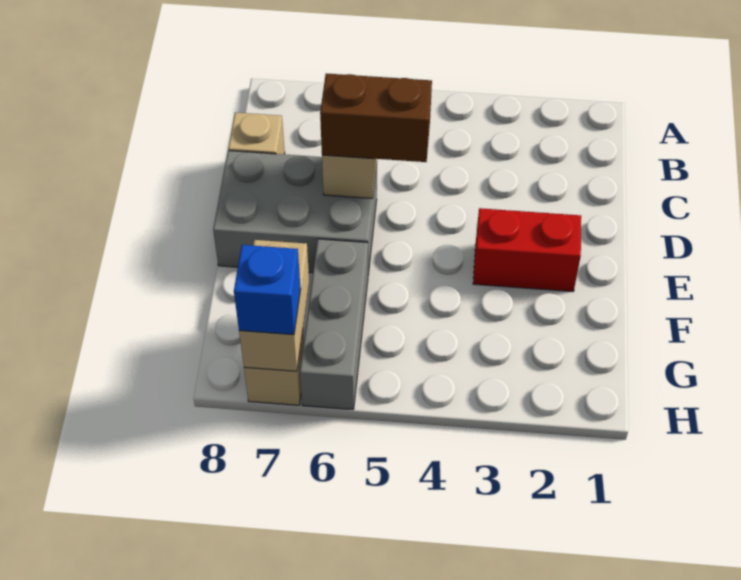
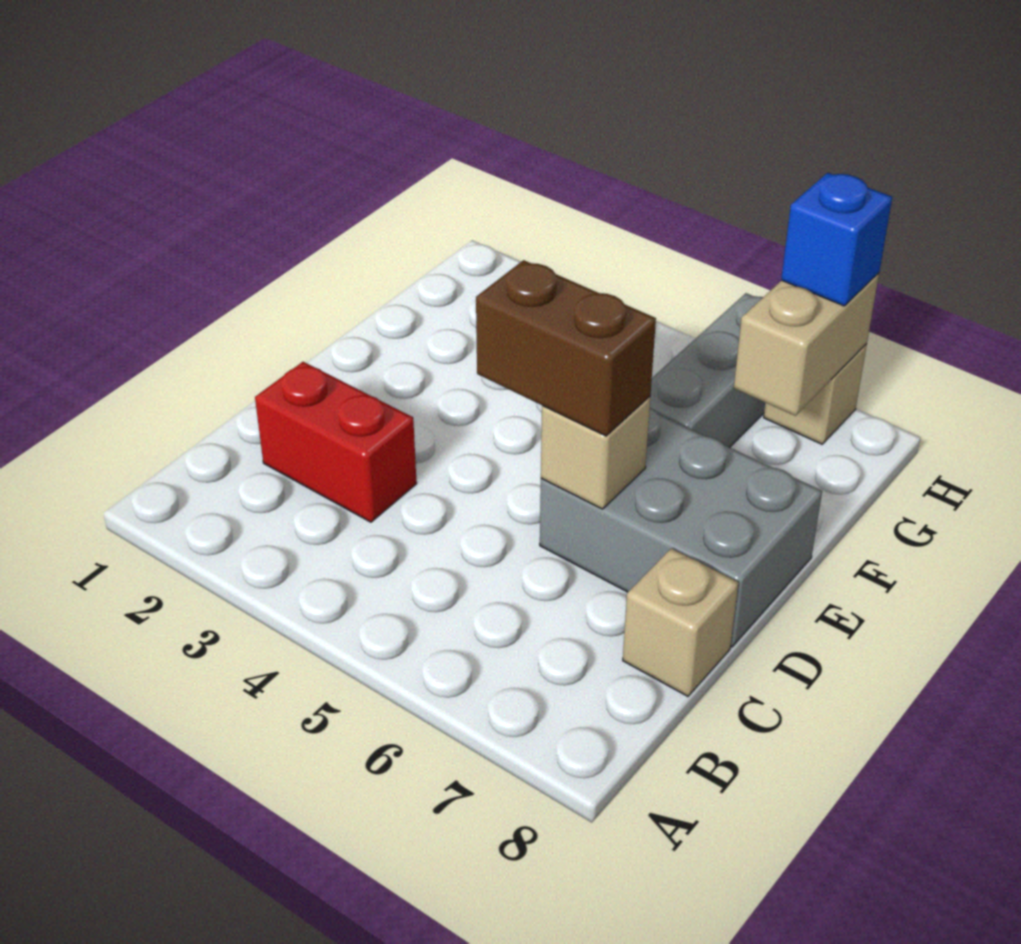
red brick E2:E3 level 1 -> red brick C2:C3 level 1

